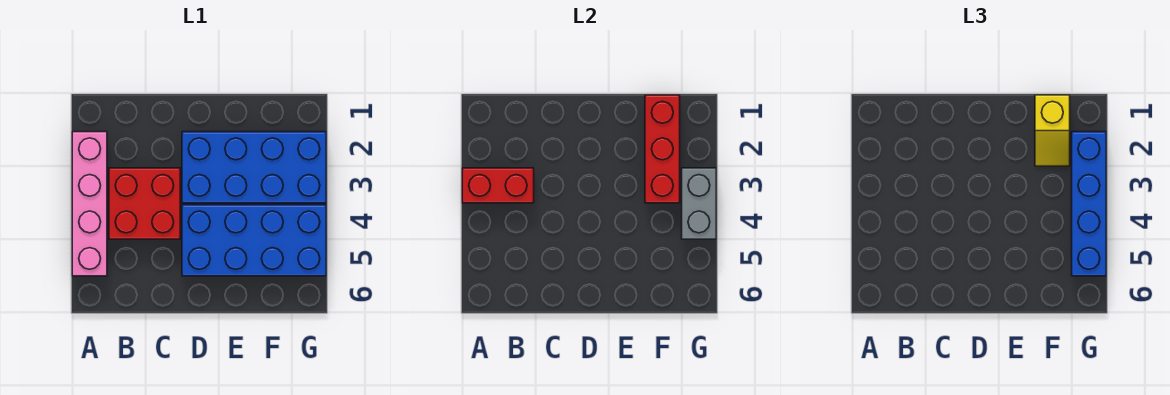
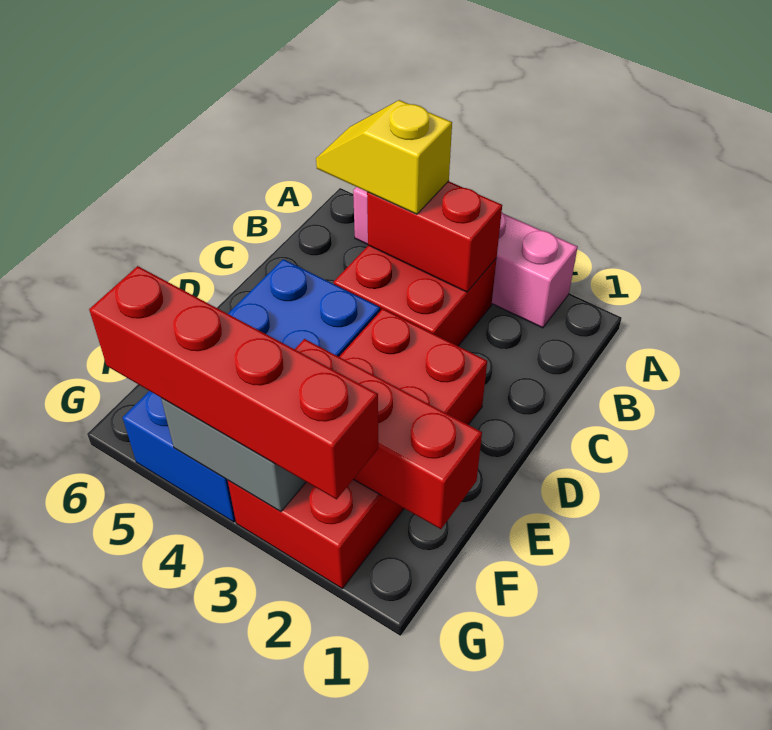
red brick A3:B3 level 2 -> red brick B3:B4 level 2
blue brick D2:G3 level 1 -> red brick D2:G3 level 1
yellow slope F1:F2 level 3 top 1 -> yellow slope B4:B5 level 3 top 4
blue brick G2:G5 level 3 -> red brick G2:G5 level 3

